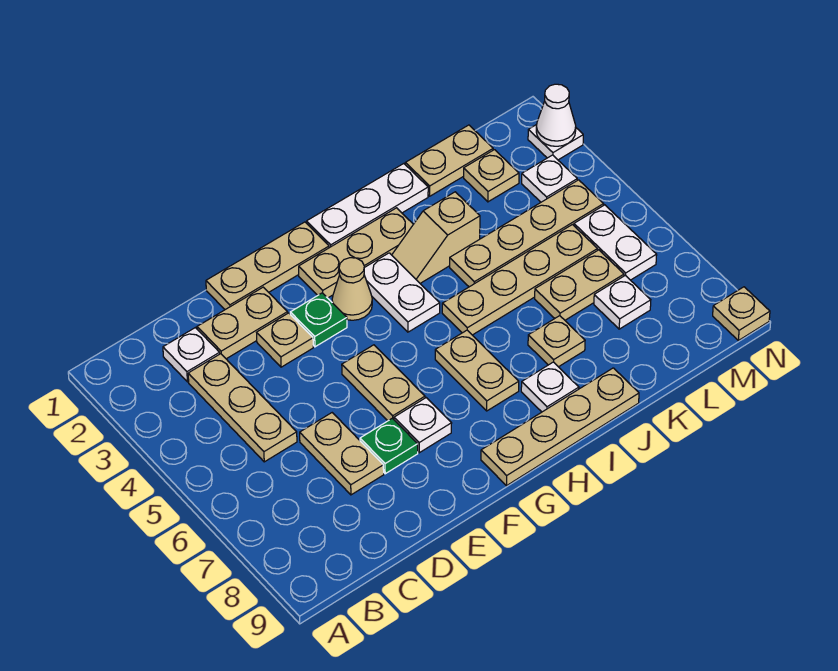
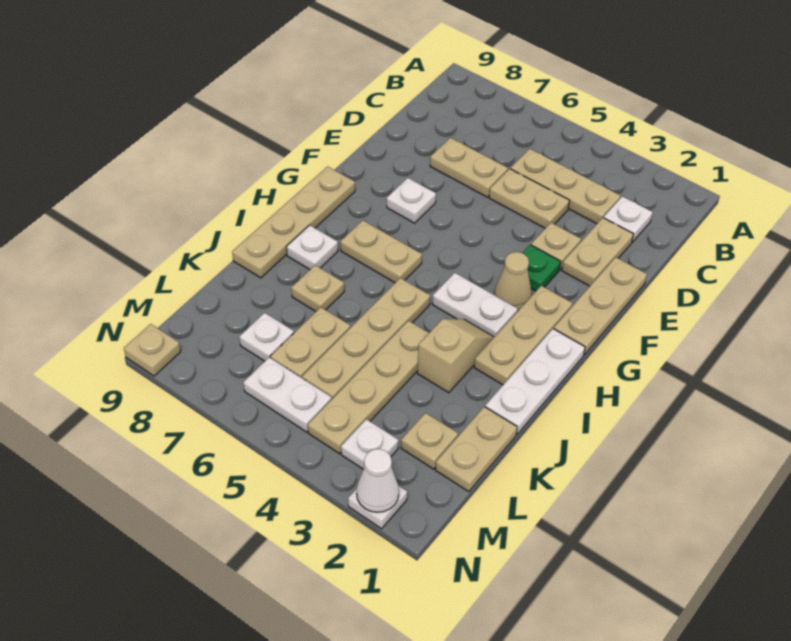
green plate E7 level 1 -> none
tan plate F5:F6 level 1 -> tan plate D4:D5 level 1

